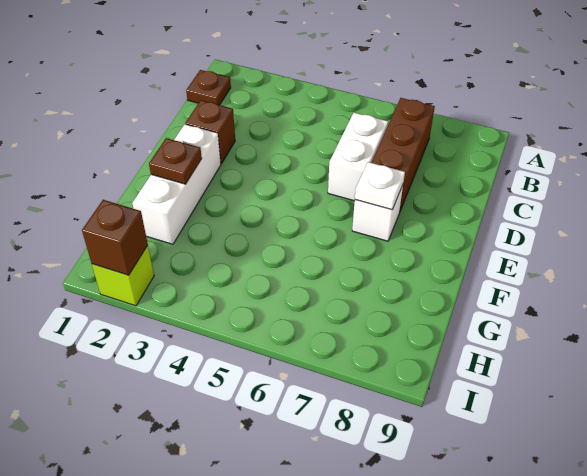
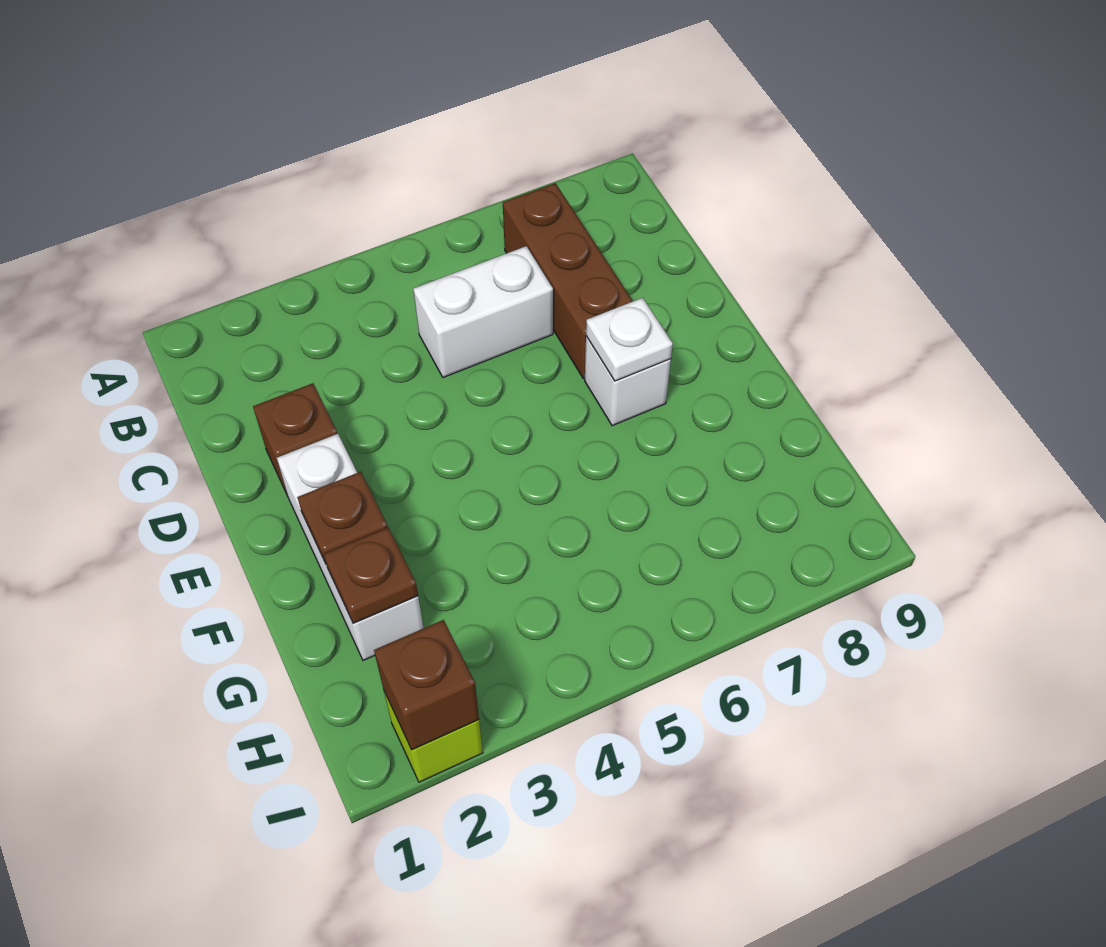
brown plate B1 level 1 -> brown plate G2 level 2
white brick C6:D6 level 1 -> white brick C5:C6 level 1

